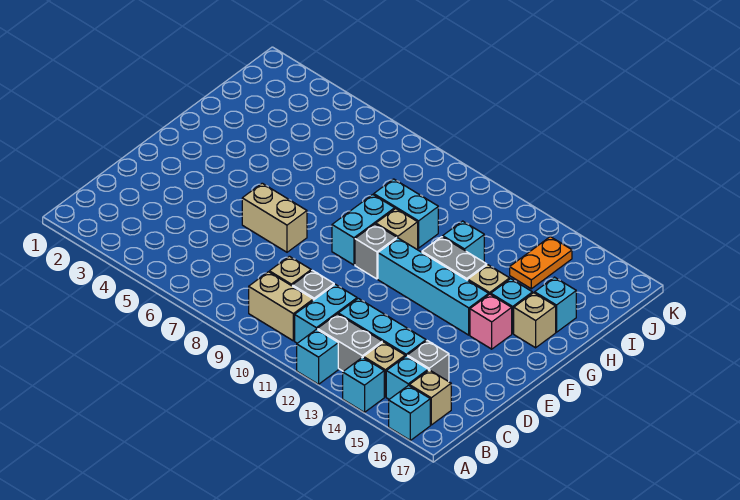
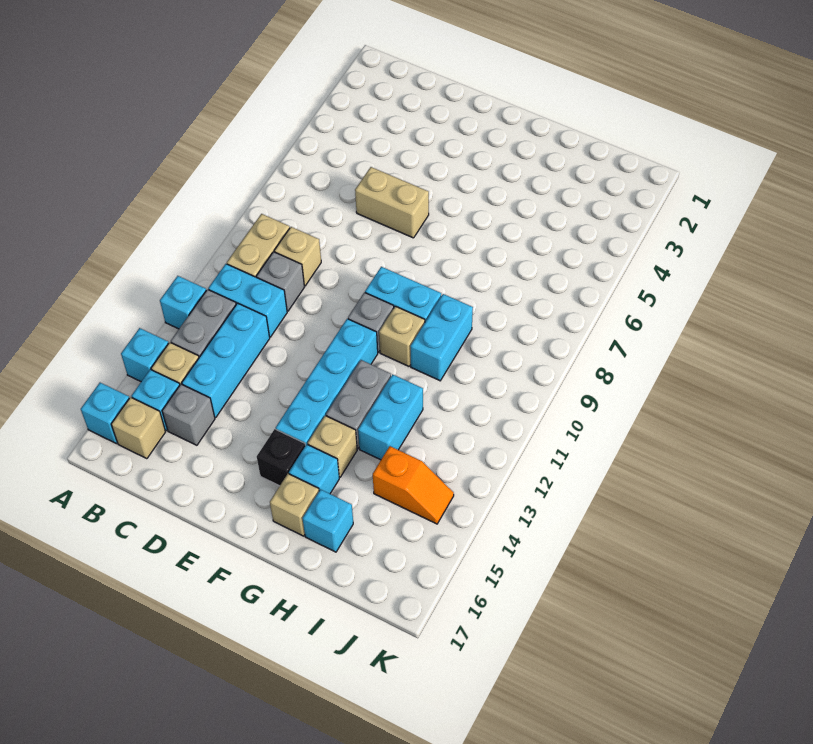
tan brick E6:E7 level 1 -> tan brick D6:E6 level 1
pink brick F15 level 1 -> black brick F15 level 1
cyan brick H12 level 1 -> cyan brick H12:H13 level 1
orange plate I14:J14 level 1 -> orange slope I14:J14 level 1 top I

